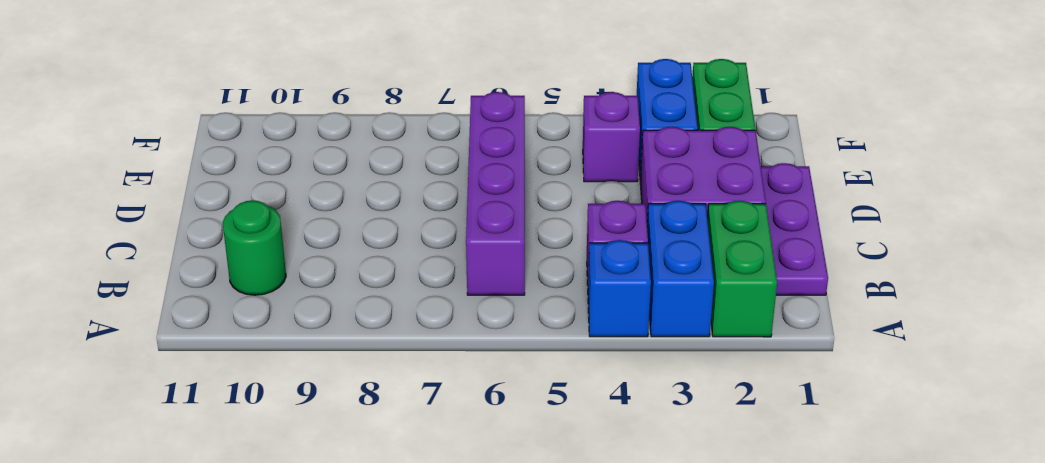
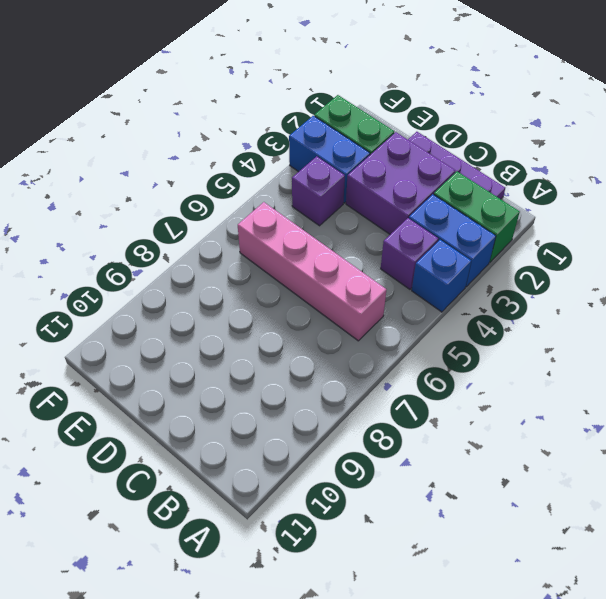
purple brick B6:E6 level 1 -> pink brick B6:E6 level 1
green round brick B10 level 1 -> none

